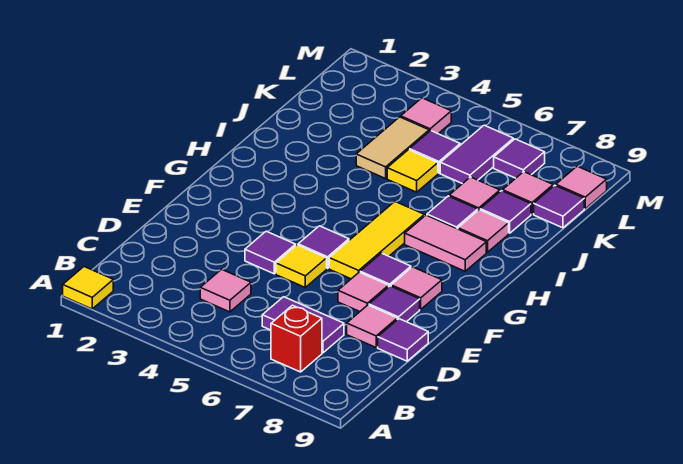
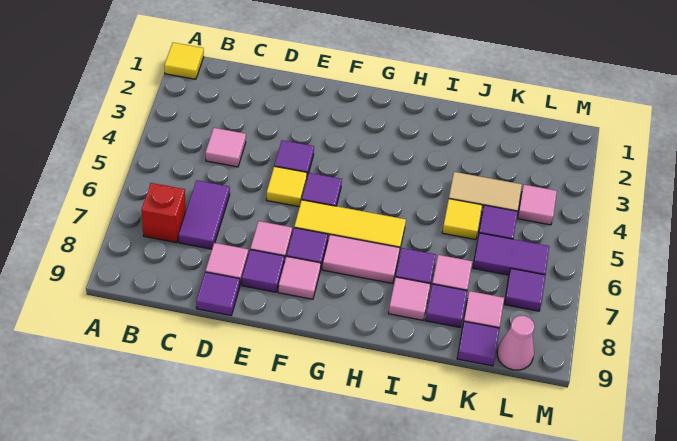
pink tile H7:H8 level 1 -> pink tile G7:H7 level 1
pink tile L9 level 1 -> pink cone L9 level 1

